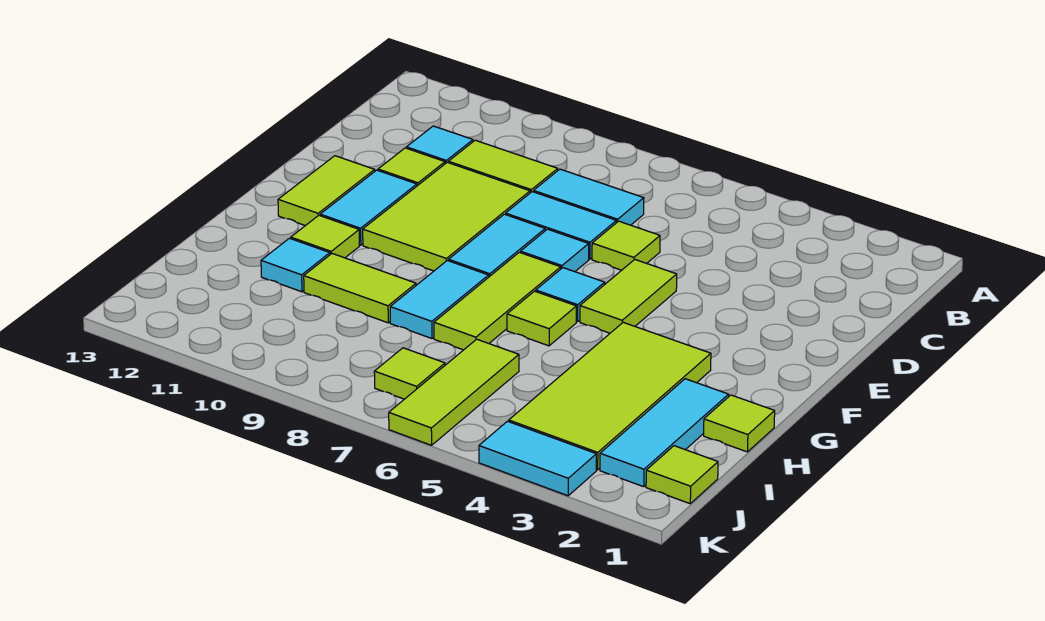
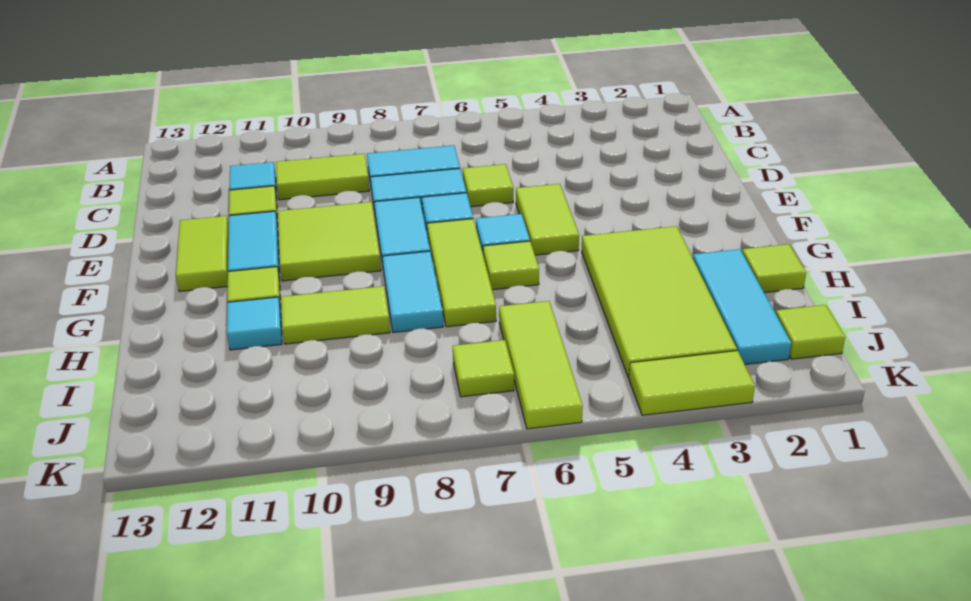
lime tile D9:F10 level 1 -> lime tile E9:F10 level 1
cyan tile K3:K4 level 1 -> lime tile K3:K4 level 1

